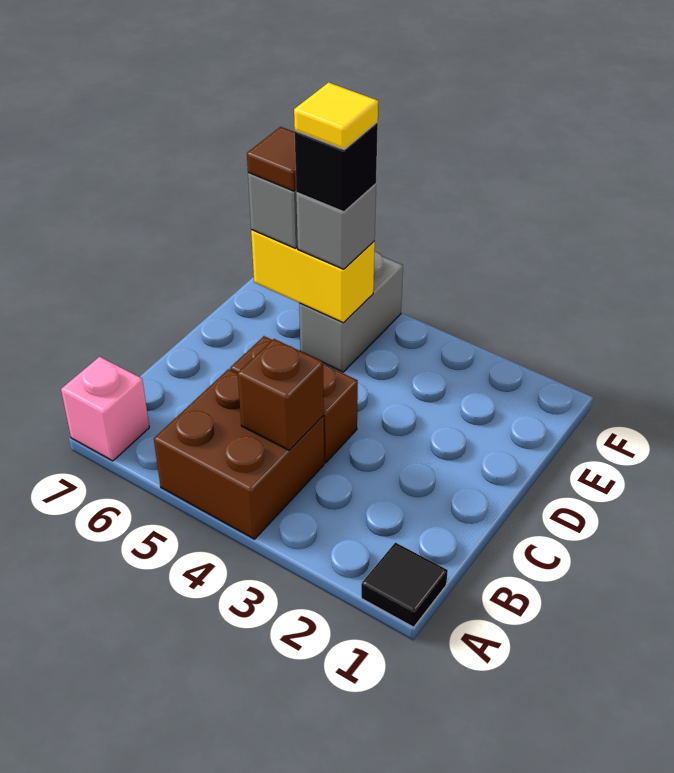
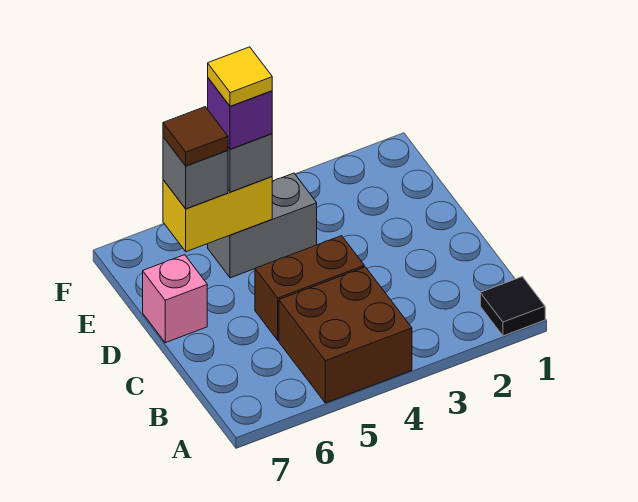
pink brick A7 level 1 -> pink brick D7 level 1
brown brick B4 level 2 -> none
grey brick E5:F5 level 1 -> grey brick E4:E5 level 1
black brick E5 level 4 -> purple brick E5 level 4

